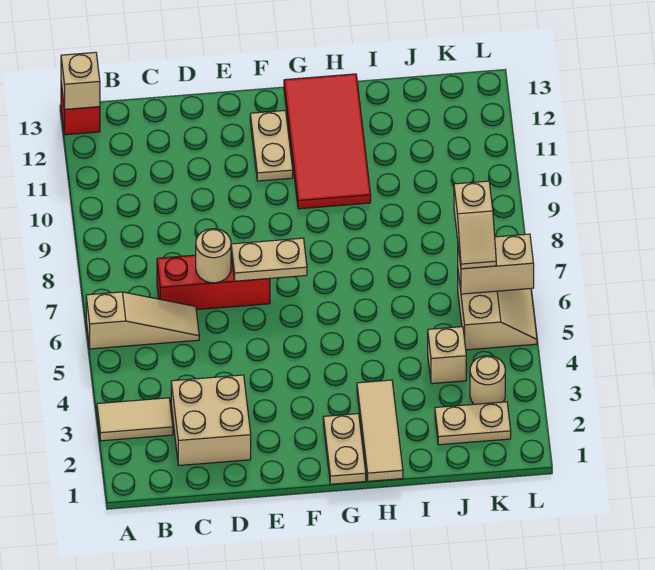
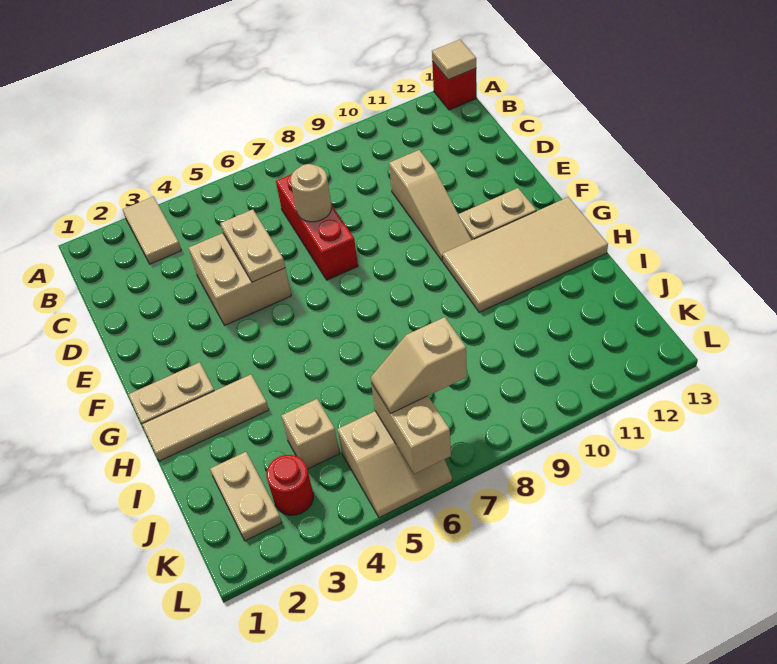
tan slope A6:C6 level 1 top A -> tan slope D10:F10 level 1 top D
tan brick A13 level 2 -> tan tile A13 level 2
tan brick C2:D3 level 1 -> tan brick D4:E5 level 1
tan plate E7:F7 level 2 -> tan plate D5:E5 level 2
red tile G10:H13 level 1 -> tan tile G10:H13 level 1
tan round brick K3 level 1 -> red round brick K3 level 1

